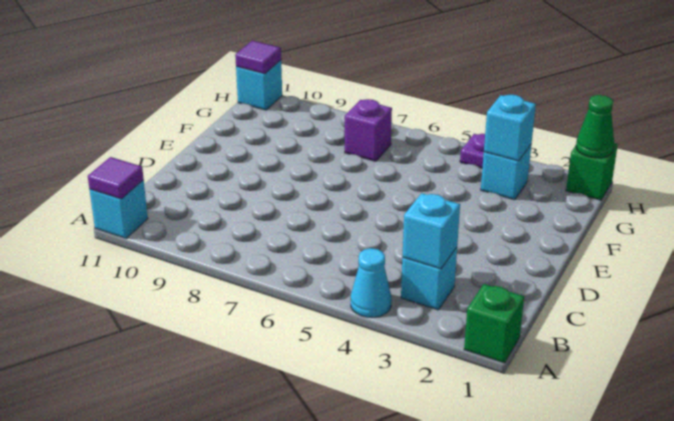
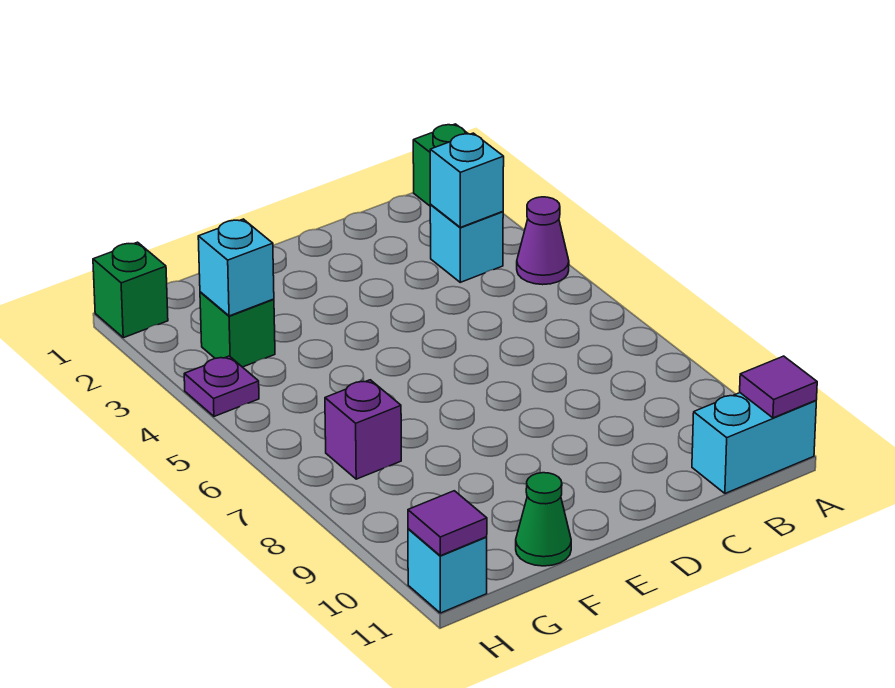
cyan cone A4 level 1 -> purple cone A4 level 1
cyan brick A11 level 1 -> cyan brick A11:B11 level 1
cyan brick G3 level 1 -> green brick G3 level 1
green cone H1 level 2 -> green cone F11 level 1

